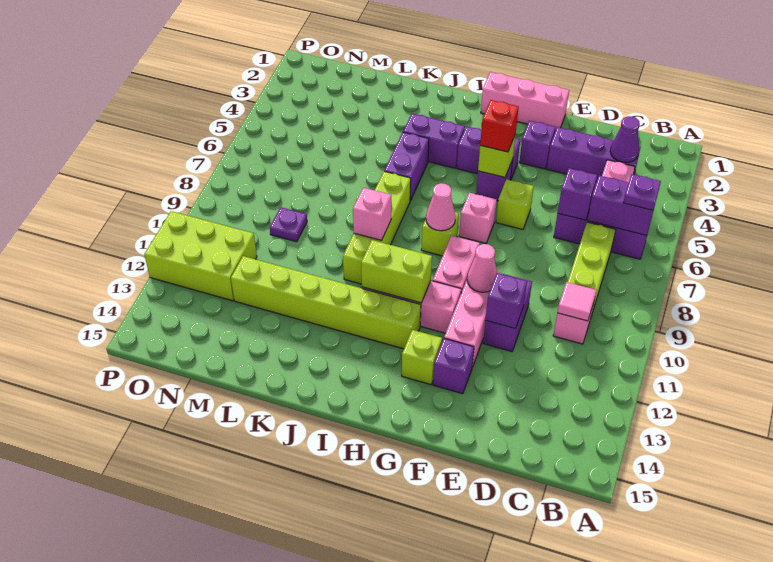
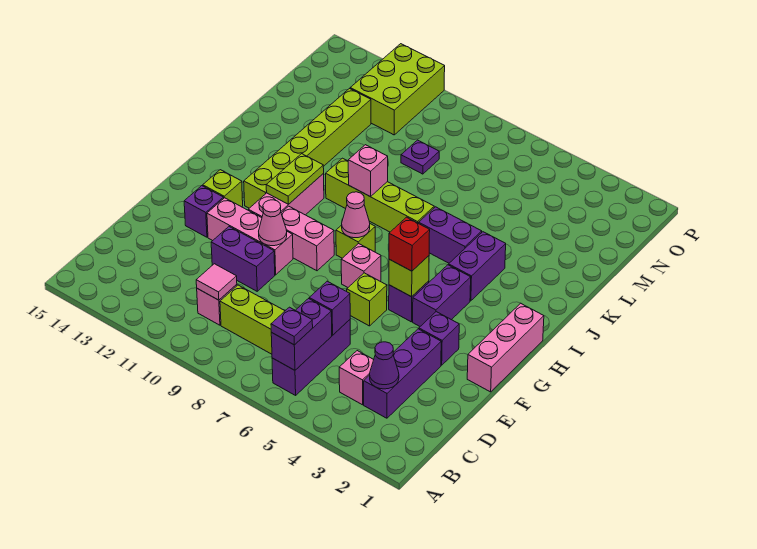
purple brick E11 level 2 -> none
lime brick H11:I11 level 2 -> lime plate H11:I11 level 2

